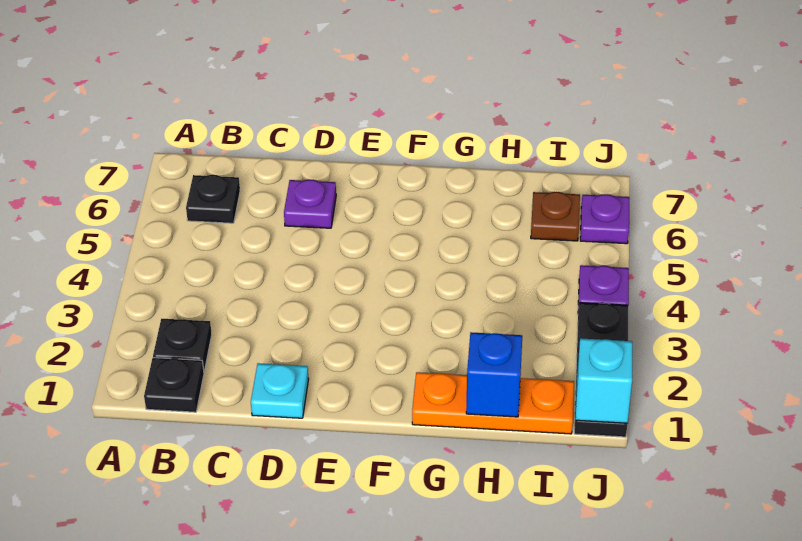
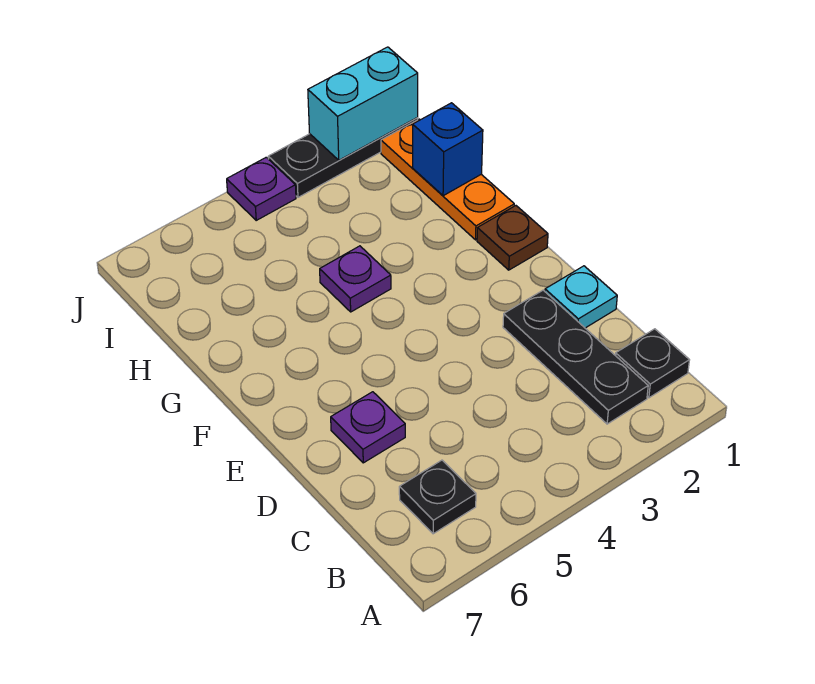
black plate B2 level 1 -> black plate B2:D2 level 1
brown plate I6 level 1 -> brown plate F1 level 1
cyan brick J1 level 2 -> cyan brick J1:J2 level 2
purple plate J6 level 1 -> purple plate G4 level 1

